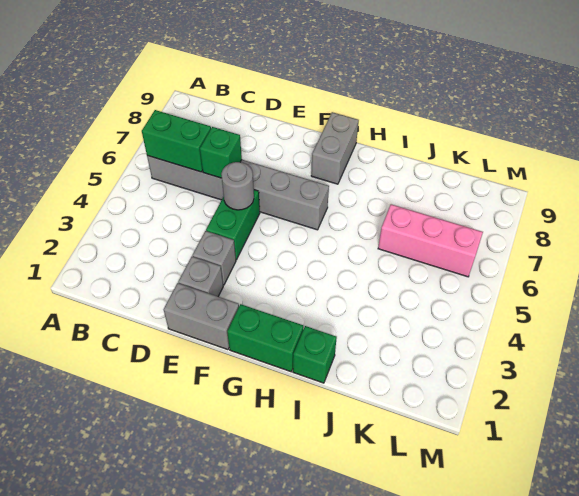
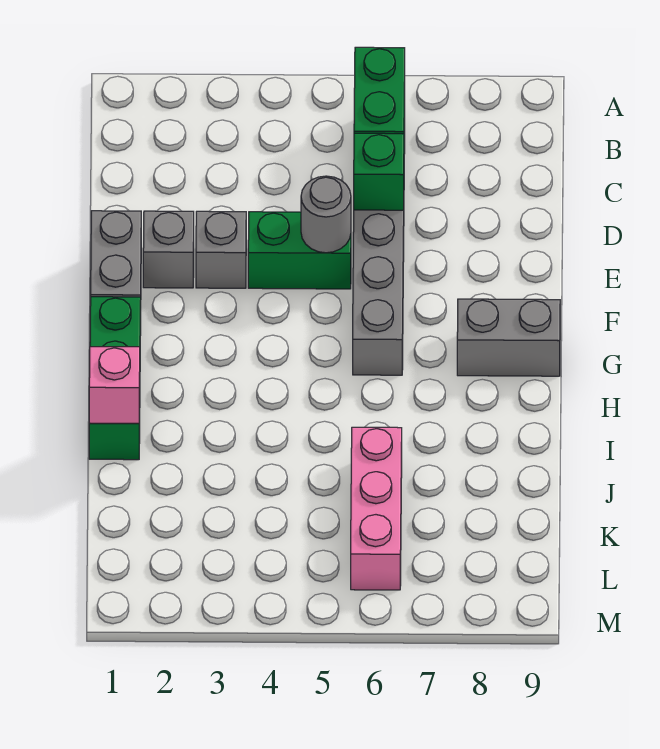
none -> pink brick I1 level 2

